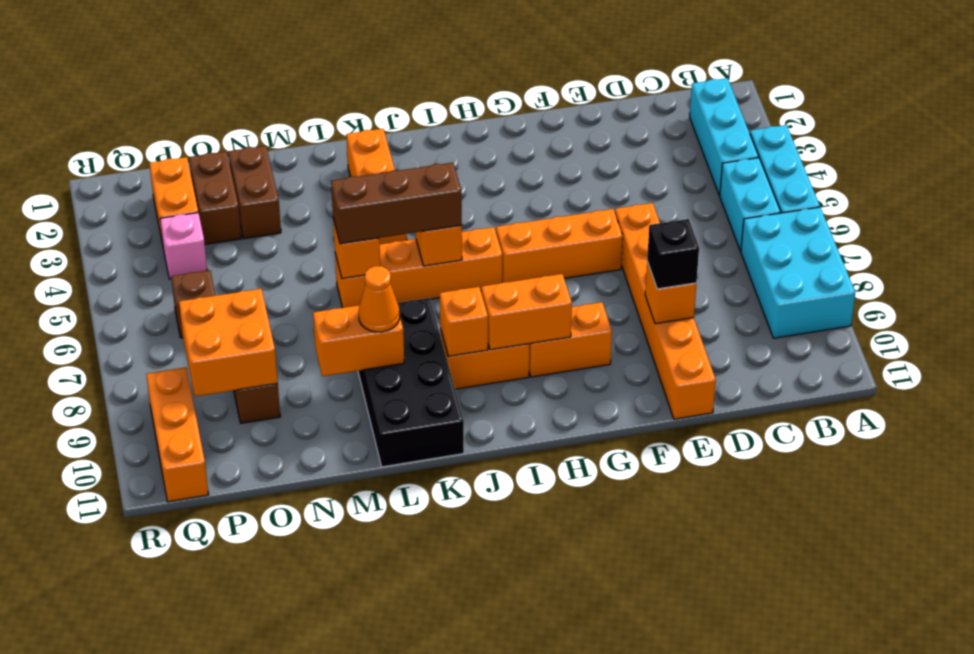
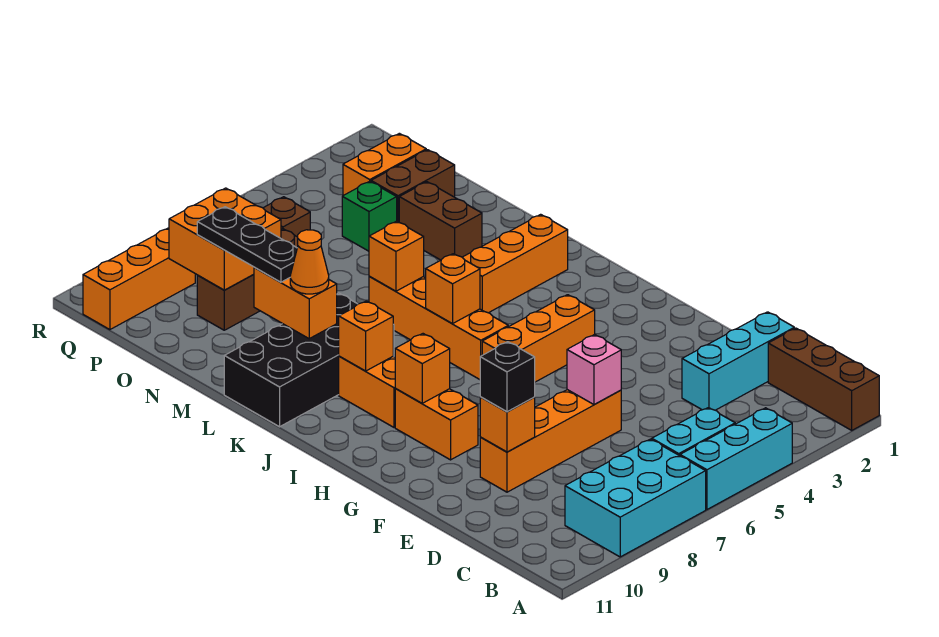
cyan brick B2:B4 level 1 -> cyan brick D1:D3 level 1
orange brick E6:E11 level 1 -> orange brick E6:E9 level 1
orange brick F6:H6 level 1 -> orange brick H4:H6 level 1
orange brick H9:I9 level 2 -> orange brick H9 level 2
brown brick J6:L6 level 3 -> brown brick A1:C1 level 1
none -> black plate M9:O9 level 3
brown brick N2:N3 level 1 -> brown brick M3:N3 level 1
none -> green brick O4 level 1
pink brick P4 level 1 -> pink brick E6 level 2

